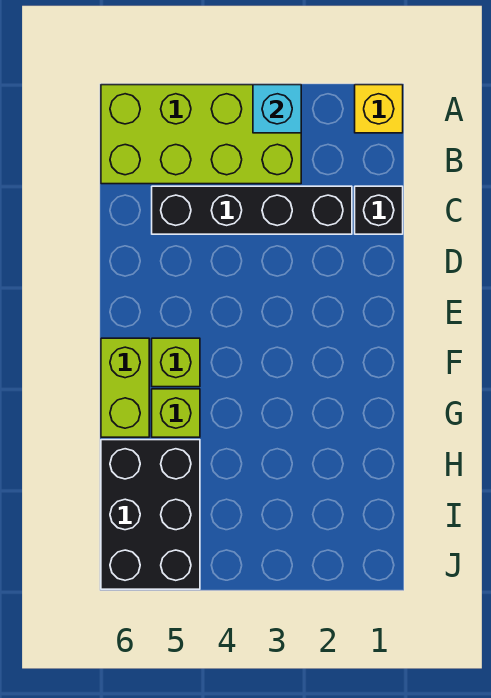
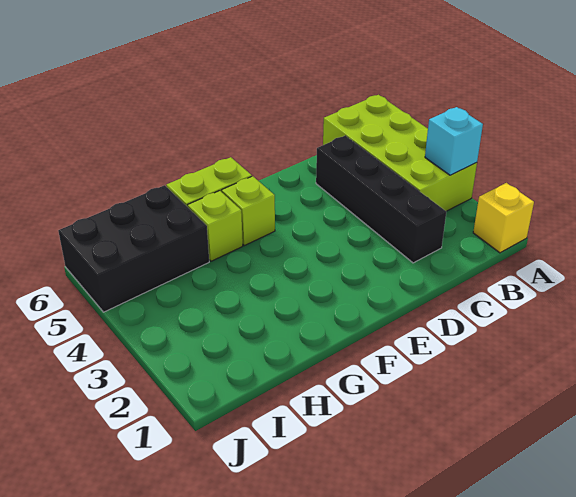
black brick C1 level 1 -> none

